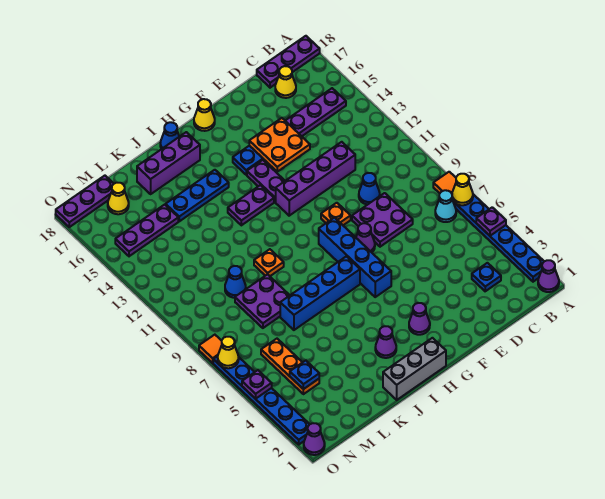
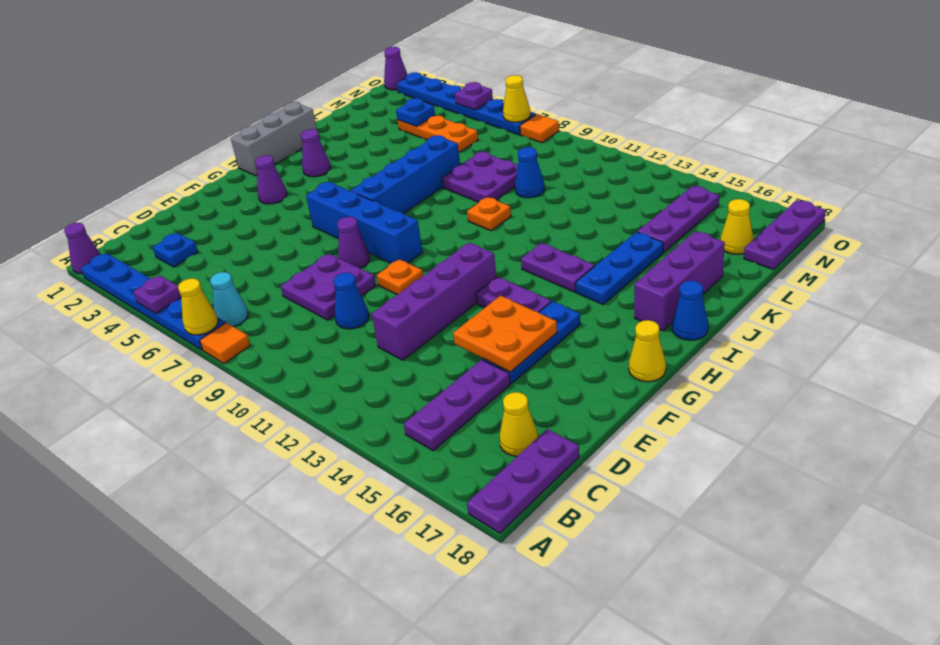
purple plate H13:I13 level 1 -> purple plate I13:I14 level 1

